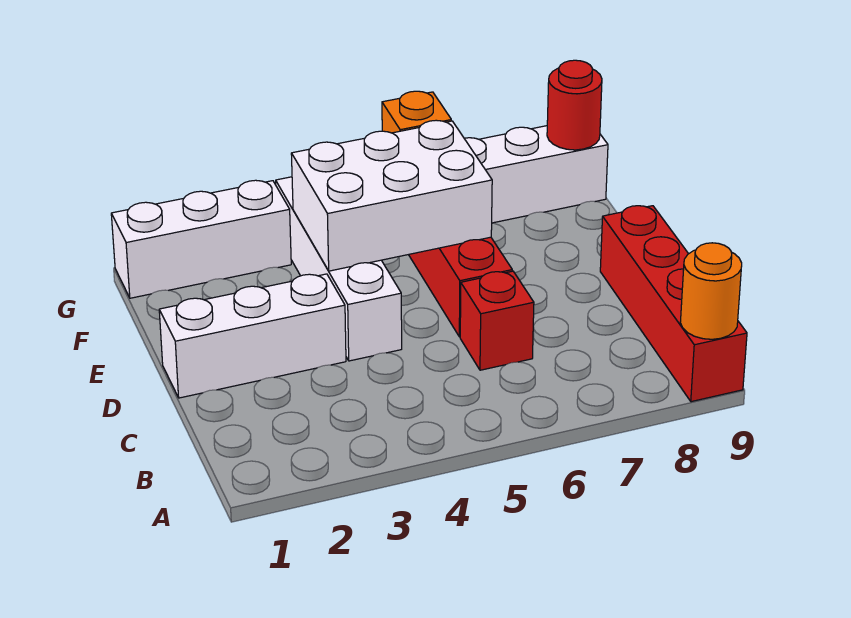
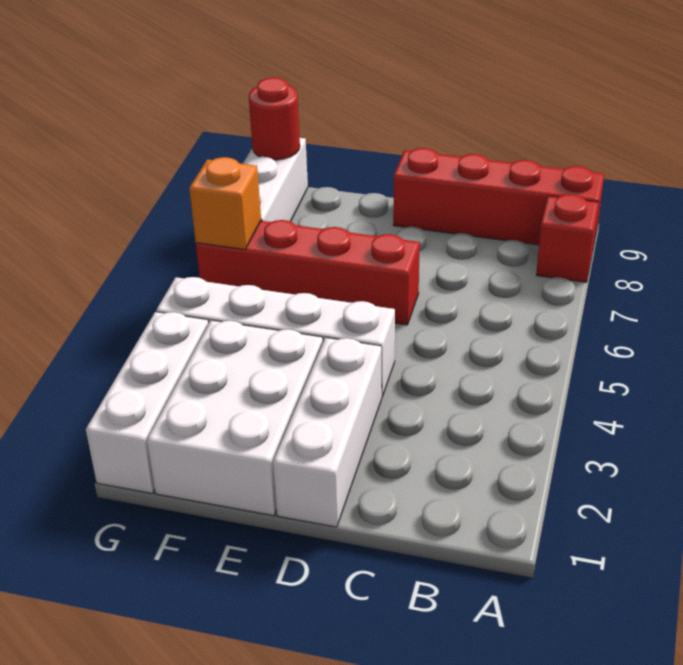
orange round brick A9 level 2 -> none
red brick C6 level 1 -> red brick A8 level 1
white brick E4:F6 level 2 -> white brick E1:F3 level 1

